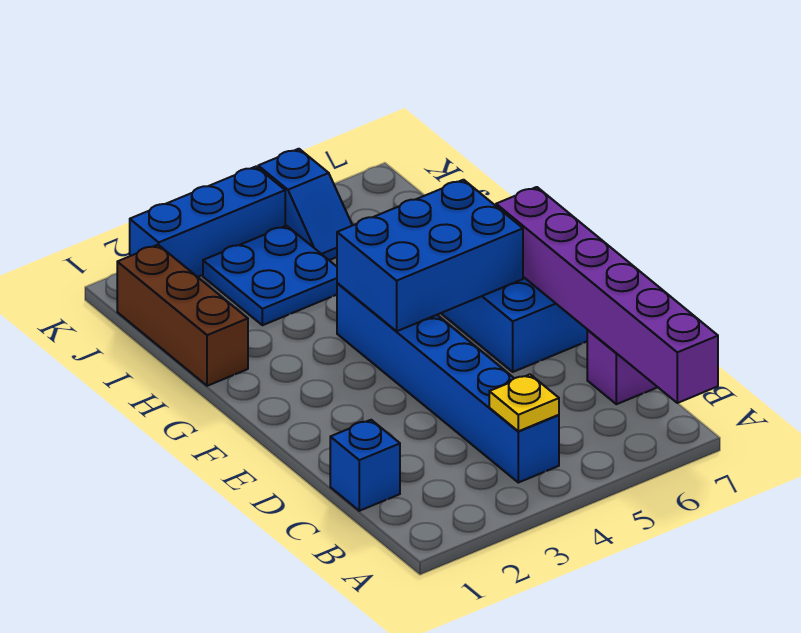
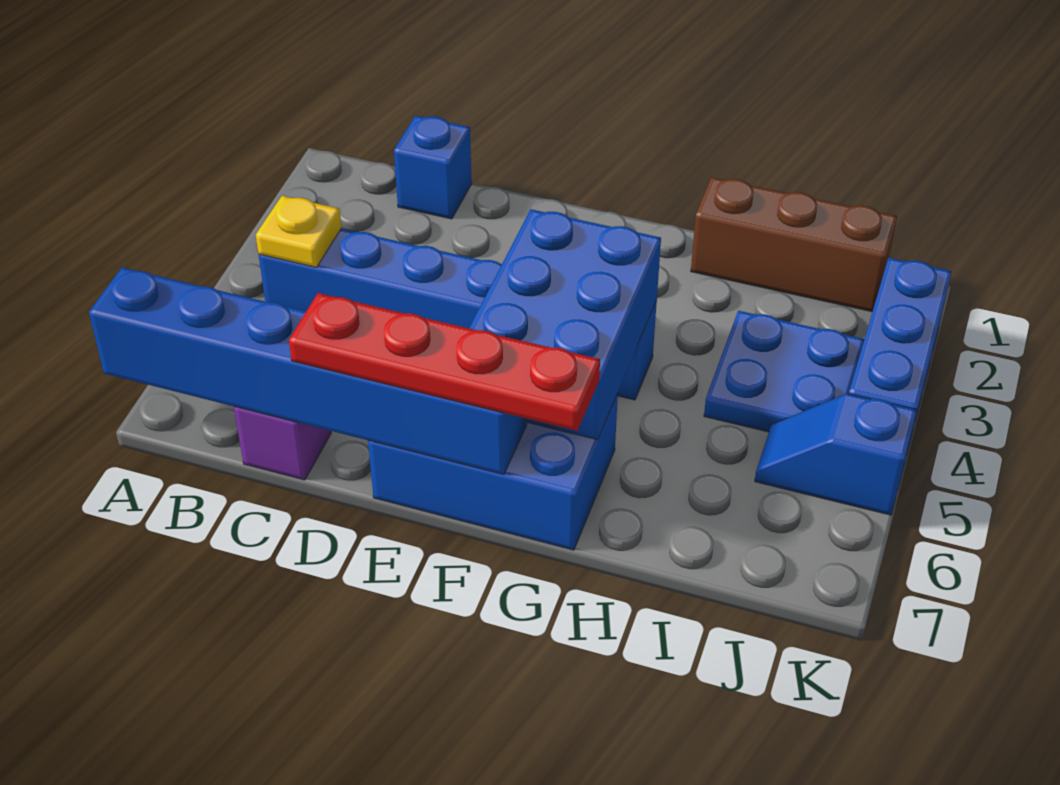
purple brick A7:F7 level 2 -> blue brick A7:F7 level 2
none -> red plate D7:G7 level 3

